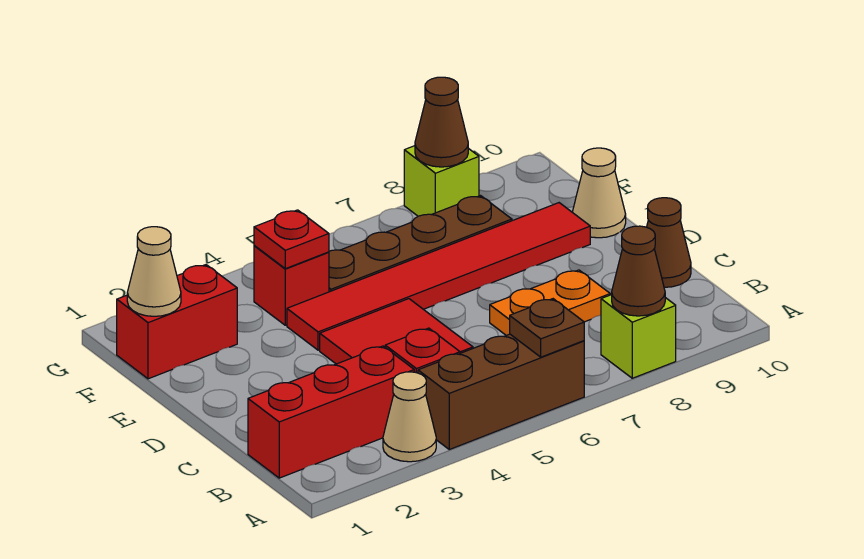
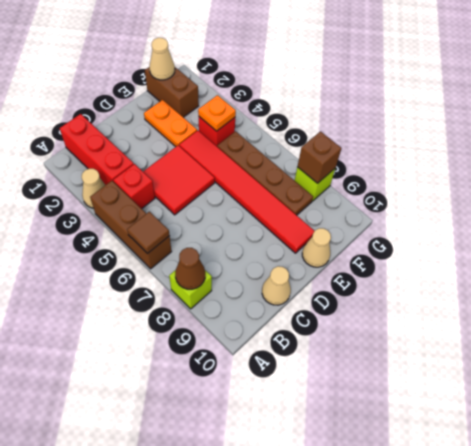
brown plate A6 level 2 -> brown tile A6 level 2
orange plate C7:C8 level 1 -> orange plate E2:E3 level 1
brown cone C10 level 1 -> tan cone C10 level 1
red brick F1:F2 level 1 -> brown brick F1:F2 level 1
red plate F4 level 2 -> orange plate F4 level 2
brown cone G8 level 2 -> brown brick G8 level 2

